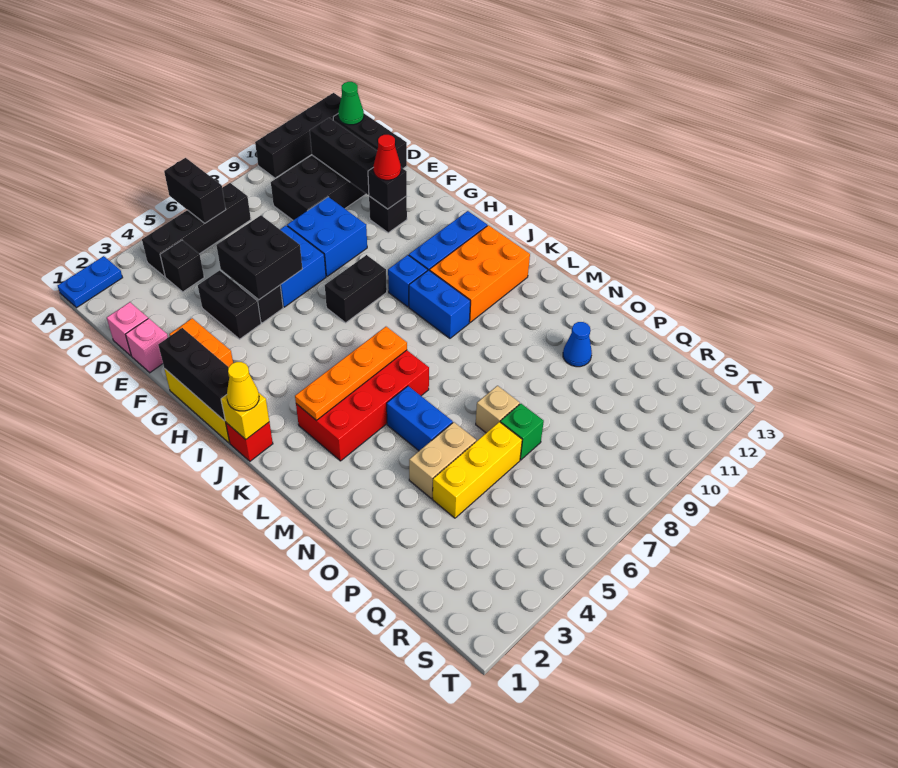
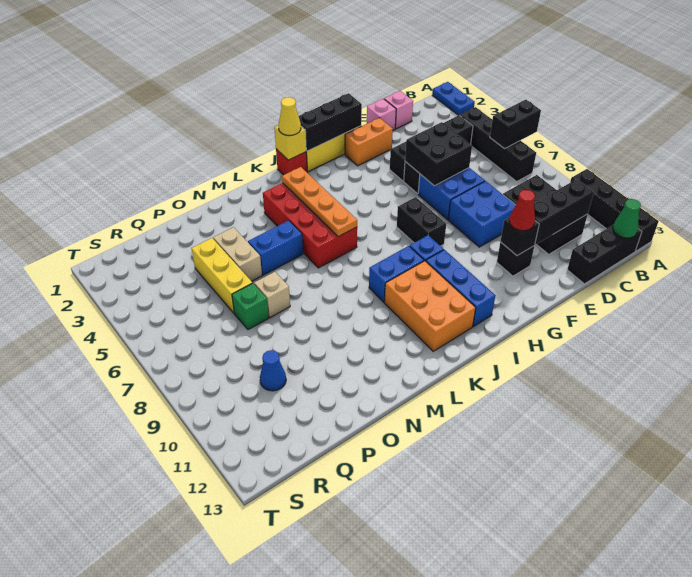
blue cone O11 level 1 -> blue cone Q10 level 1

